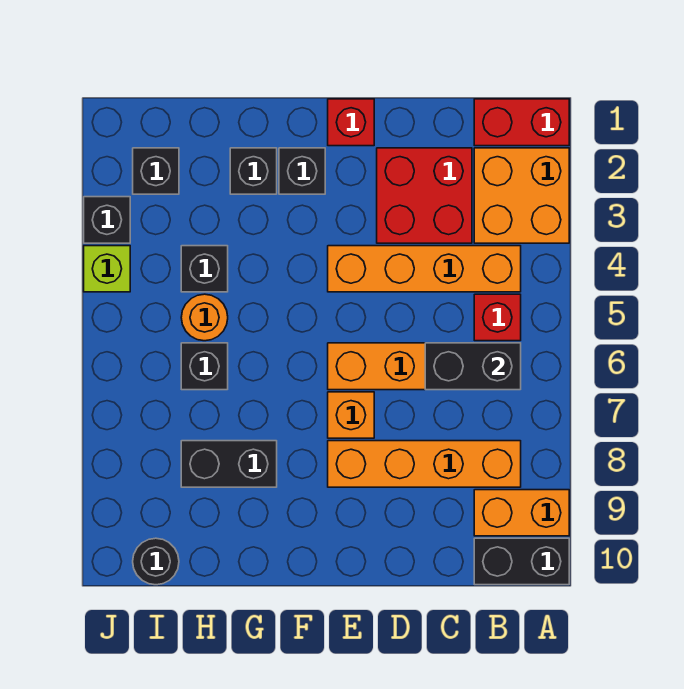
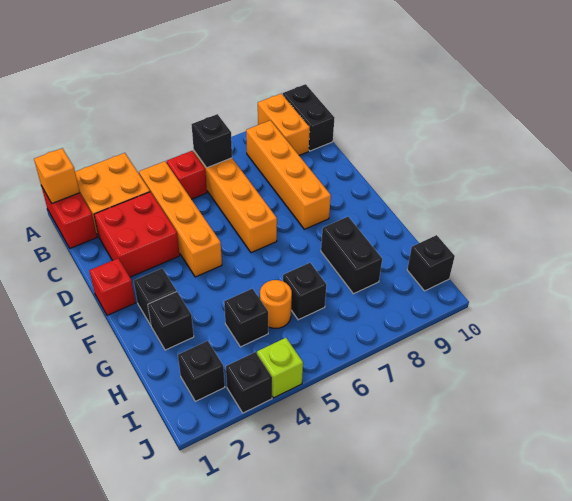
black brick B6:C6 level 2 -> black brick B6 level 2
orange brick E7 level 1 -> orange brick A1 level 2
black round brick I10 level 1 -> black brick I10 level 1

